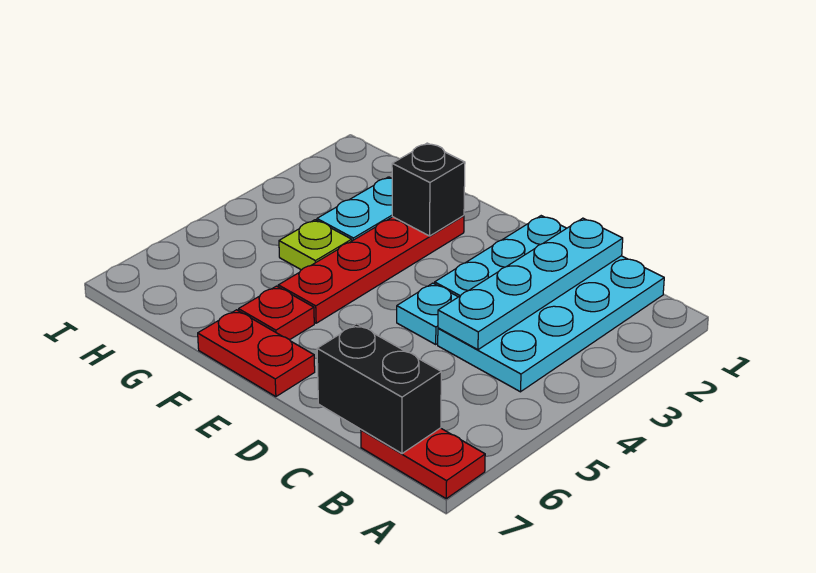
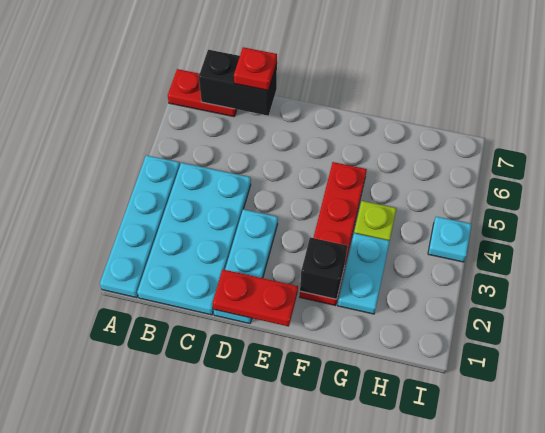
cyan plate C1:C4 level 2 -> cyan plate A1:A4 level 1
cyan plate D4 level 1 -> cyan plate I4 level 1
red plate E7:F7 level 1 -> red plate D1:E1 level 2
red plate F6 level 1 -> red plate C7 level 3

